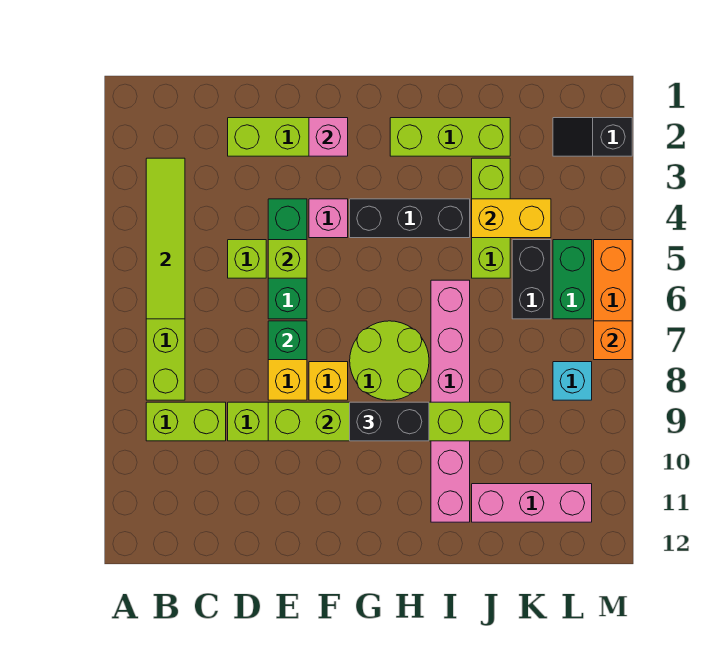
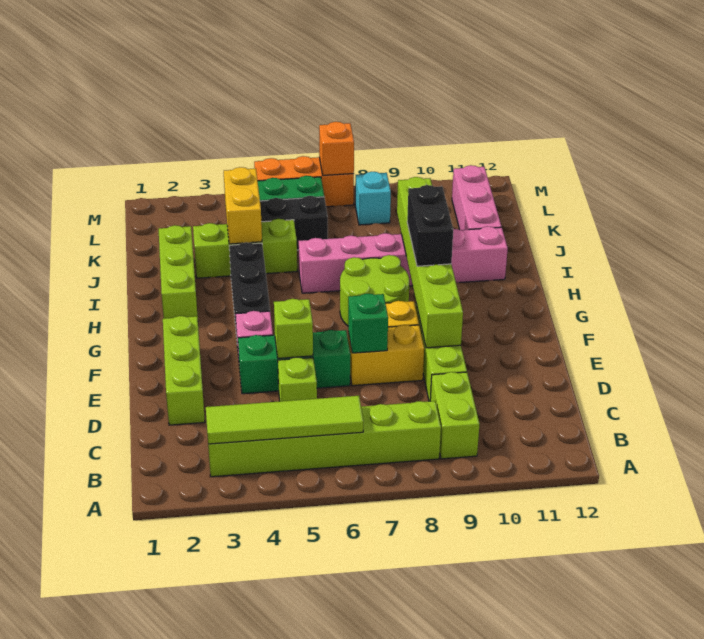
pink brick F2 level 2 -> none
black slope L2:M2 level 1 top M -> none

